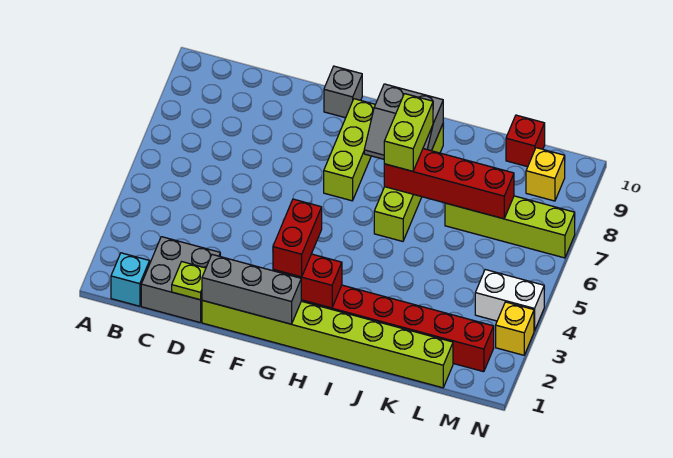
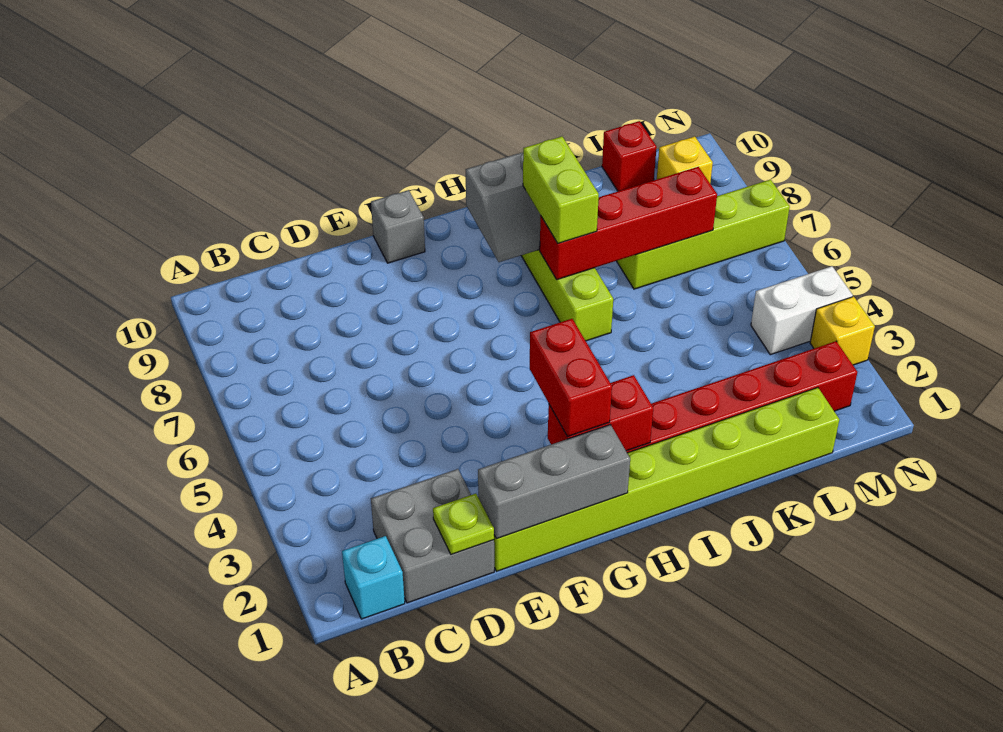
lime brick G7:G9 level 1 -> none

